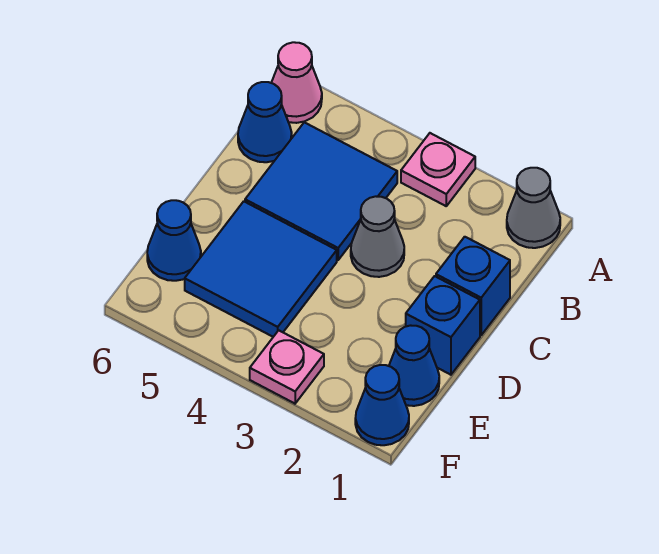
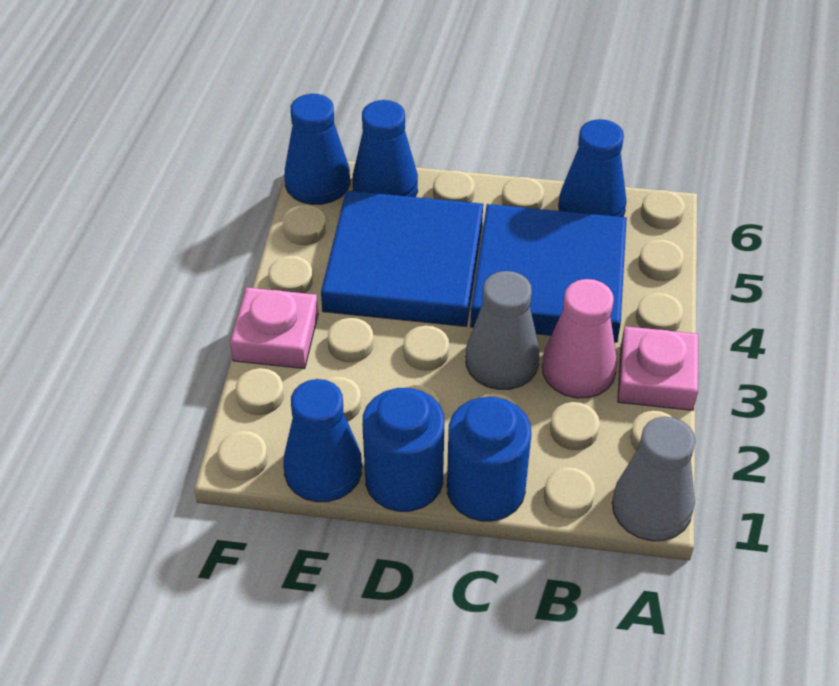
pink cone A6 level 1 -> pink cone B3 level 1
blue brick C1 level 1 -> blue round brick C1 level 1
blue brick D1 level 1 -> blue round brick D1 level 1
blue cone F1 level 1 -> blue cone F6 level 1

